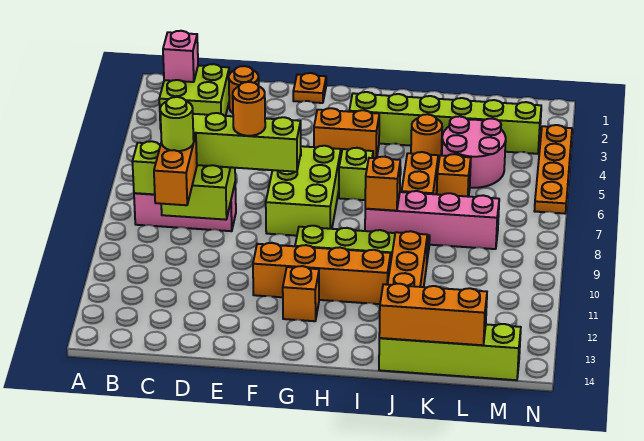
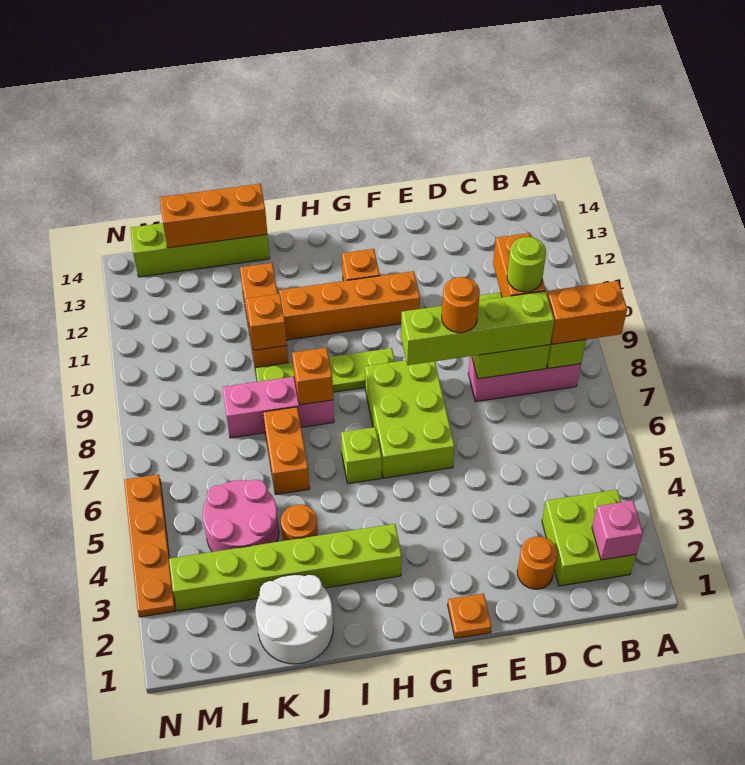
orange brick G4:H4 level 1 -> orange brick A8:B8 level 3
pink brick I8:L8 level 1 -> pink brick I8:K8 level 1
none -> white round brick J1:K2 level 1
orange brick K6 level 1 -> orange brick J10 level 2

